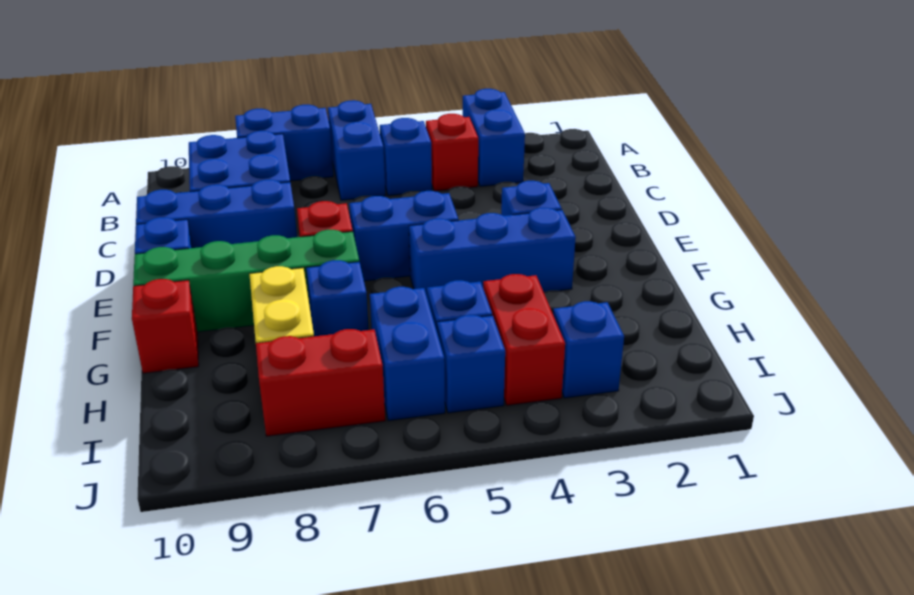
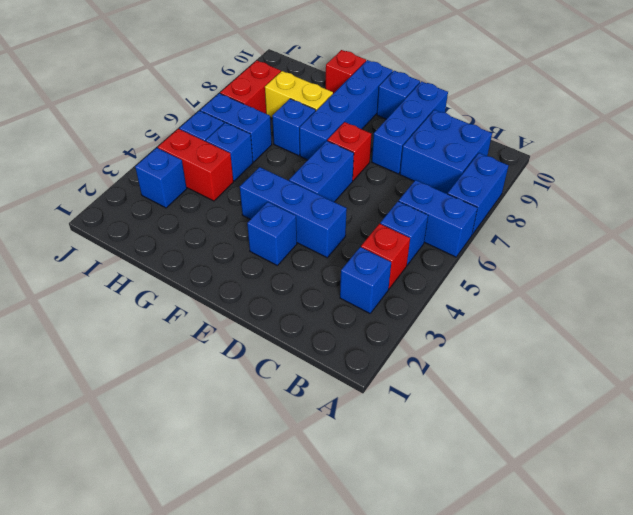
blue brick A3:B3 level 1 -> blue brick B3 level 1
blue brick F3:F5 level 1 -> blue brick D4:F4 level 1
green brick F7:F10 level 1 -> blue brick F7:F10 level 1

